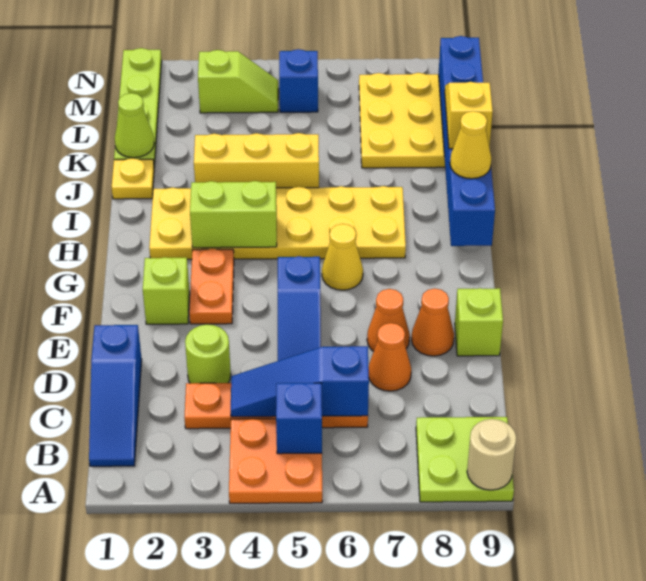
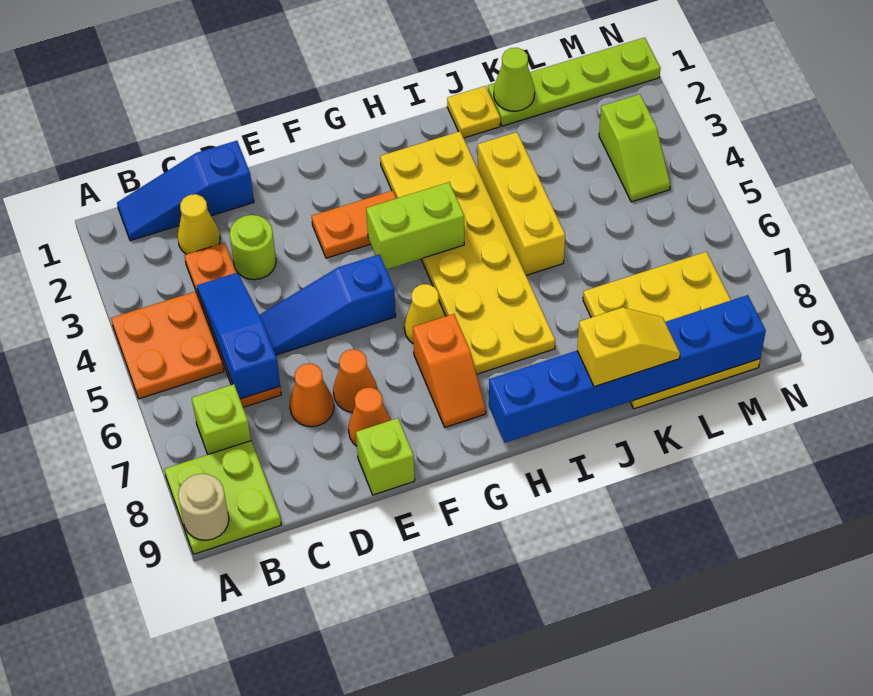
blue brick B5 level 2 -> none
lime brick F2 level 1 -> lime brick B7 level 1
none -> orange slope G7:G8 level 1 top 7
lime brick H3:H4 level 2 -> lime brick G4:H4 level 2
yellow cone I9 level 3 -> yellow cone C2 level 1
blue brick M5 level 1 -> none

